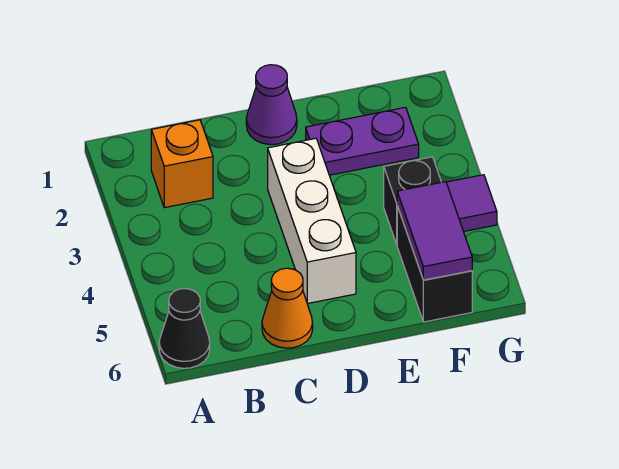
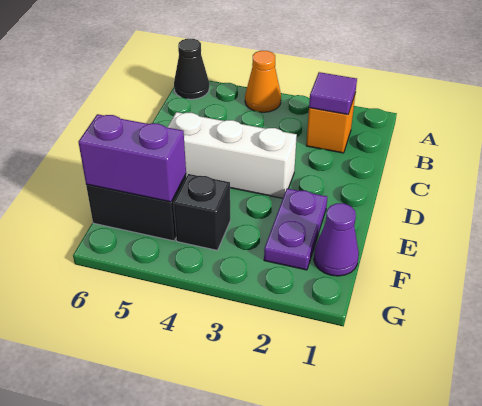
orange cone C6 level 1 -> orange cone A4 level 1
purple cone D1 level 1 -> purple cone F1 level 1
purple tile F5:F6 level 2 -> purple brick F5:F6 level 2
purple tile G4 level 1 -> purple tile B2 level 2

